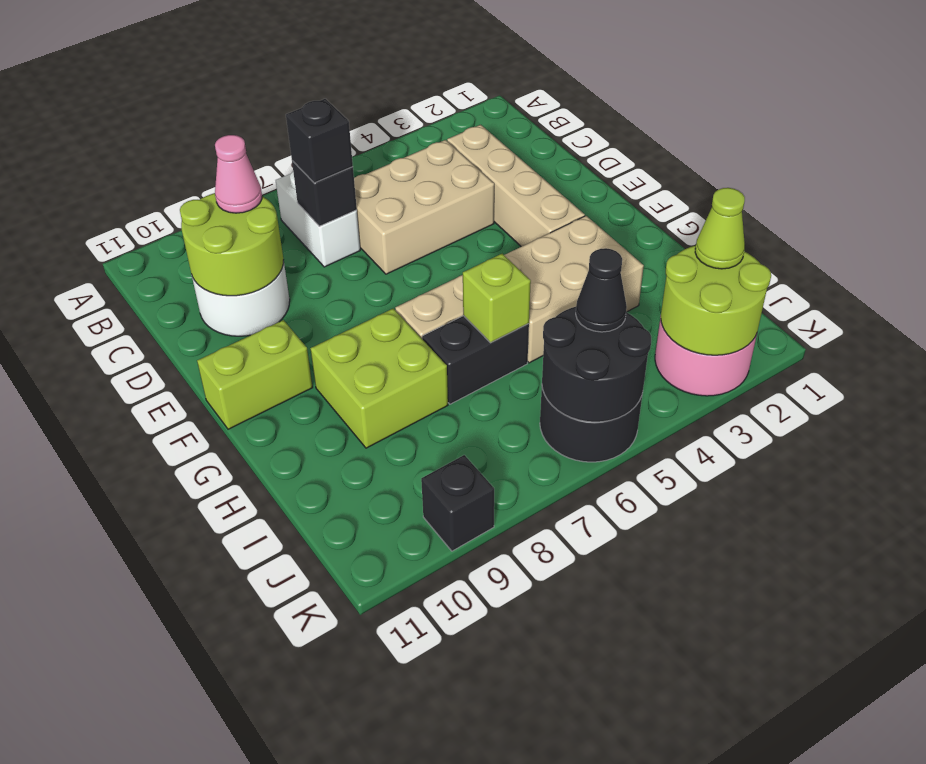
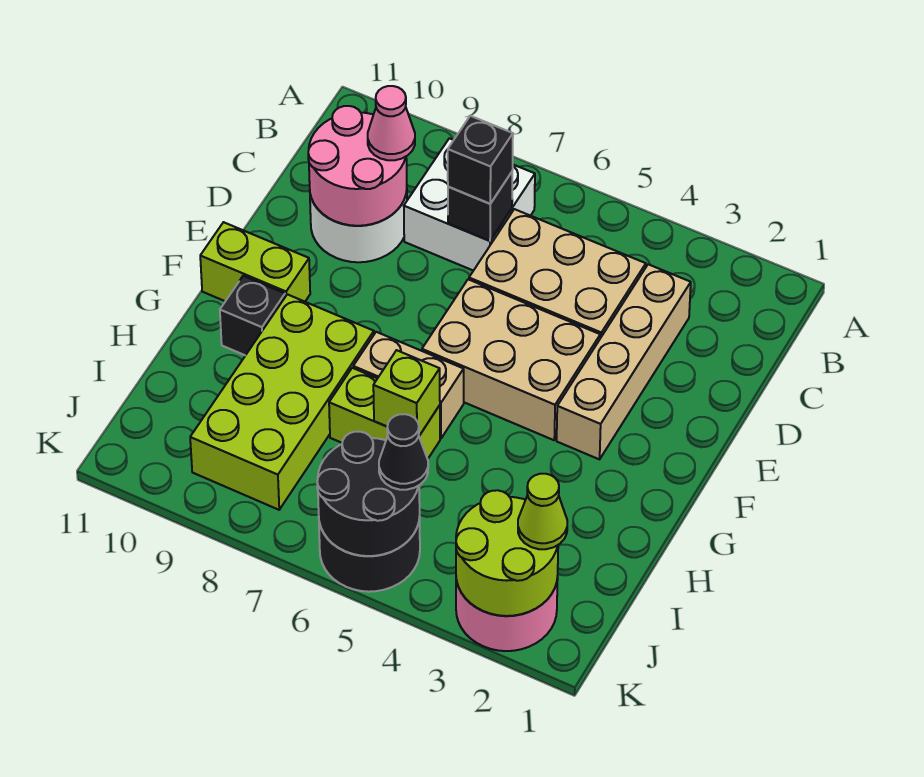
white brick B7:C7 level 1 -> white brick B7:C8 level 1
lime round brick C9:D10 level 2 -> pink round brick C9:D10 level 2
tan brick G3:H5 level 1 -> tan brick E4:F6 level 1
lime brick G8:H9 level 1 -> lime brick G8:J9 level 1
black brick H6:H7 level 1 -> lime brick H6:H7 level 1
black brick K9 level 1 -> black brick G10 level 1

